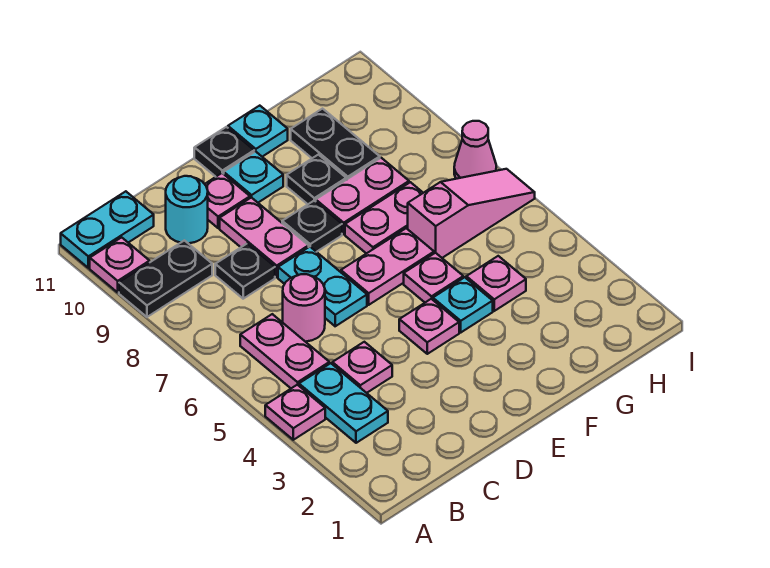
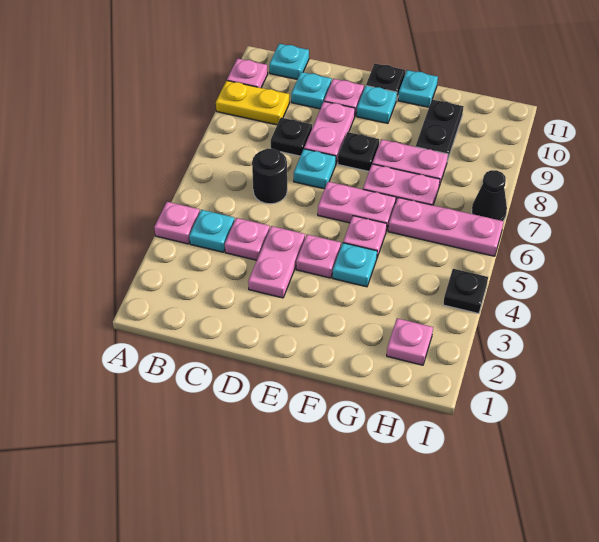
black plate A9:B9 level 1 -> yellow plate A9:B9 level 1
cyan plate A11:B11 level 1 -> cyan plate B11 level 1
cyan plate B3:B4 level 1 -> cyan plate B4 level 1
pink plate B5:B6 level 1 -> pink plate D3:D4 level 1
pink round brick C6 level 1 -> black round brick C6 level 1
cyan round brick C10 level 1 -> cyan plate C10 level 1
cyan plate D6:D7 level 1 -> cyan plate D7 level 1
black plate F9 level 1 -> black plate I4 level 1
pink plate G4 level 1 -> pink plate H2 level 1
pink slope G6:I6 level 1 top G -> pink plate G6:I6 level 1
pink cone I7 level 1 -> black cone I7 level 1

